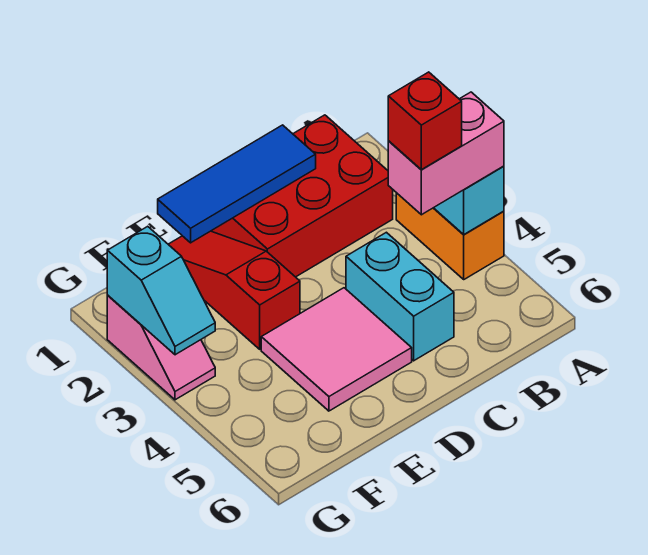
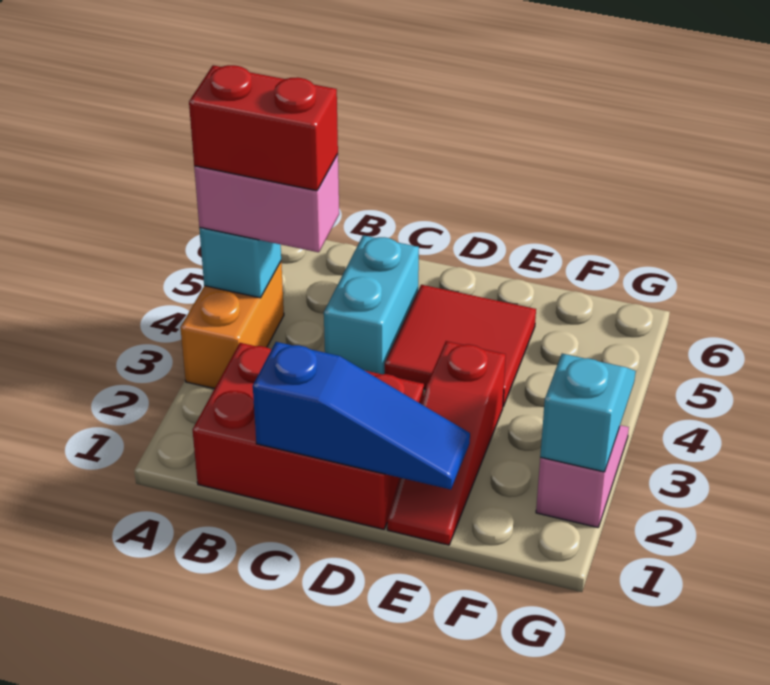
red brick B4 level 4 -> red brick A4:B4 level 4
blue tile C1:E1 level 2 -> blue slope C1:E1 level 2 top C
pink tile D4:E5 level 1 -> red tile D4:E5 level 1

